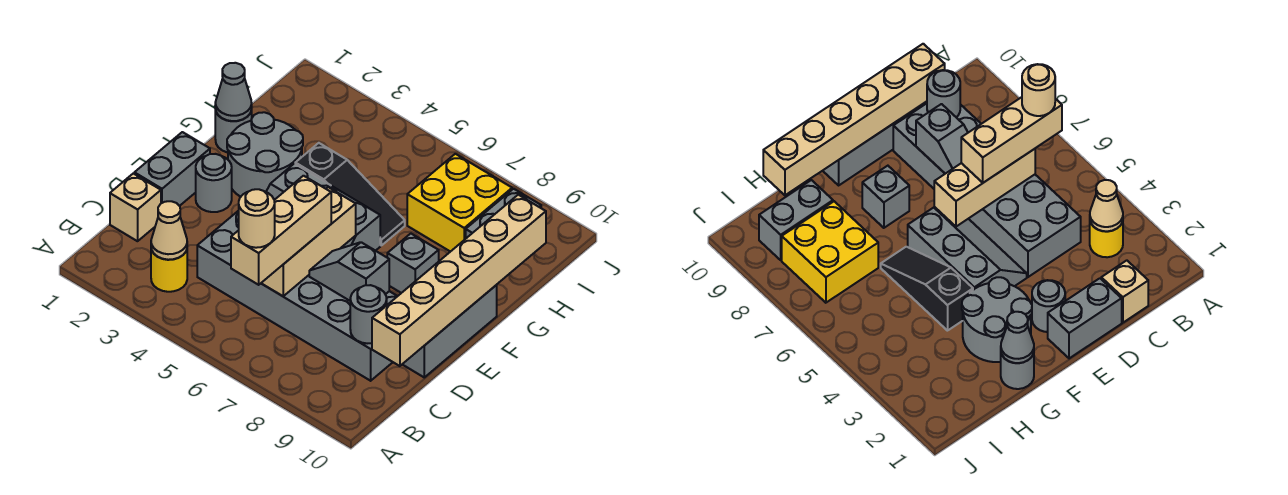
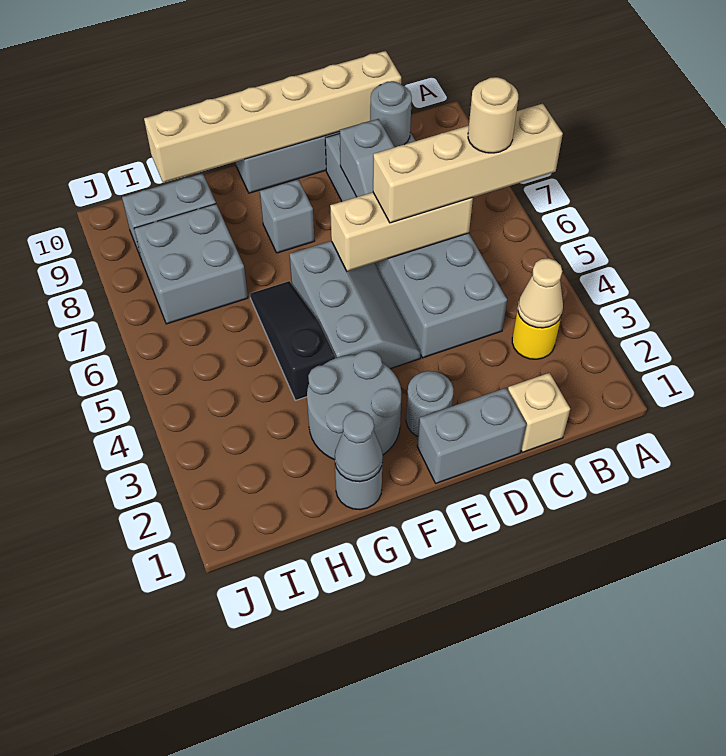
tan brick B6:D6 level 3 -> tan brick A6:D6 level 3
yellow brick H7:I8 level 1 -> grey brick H7:I8 level 1

